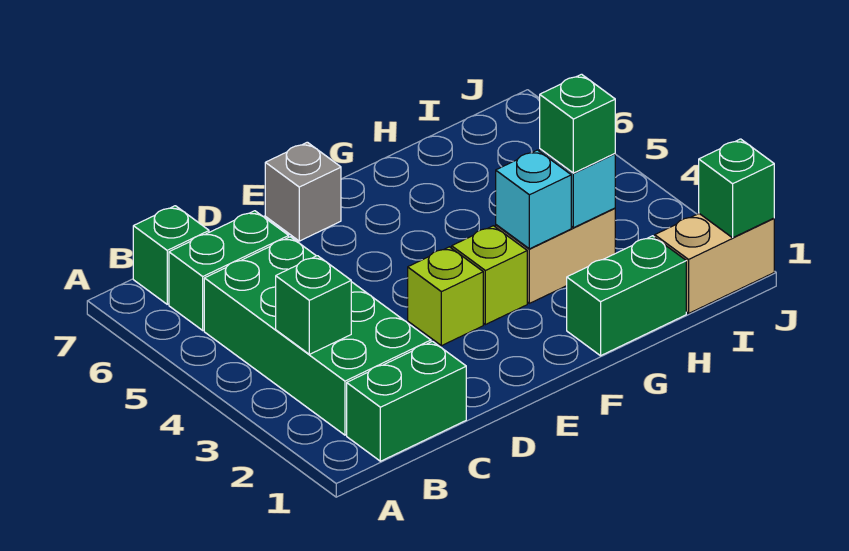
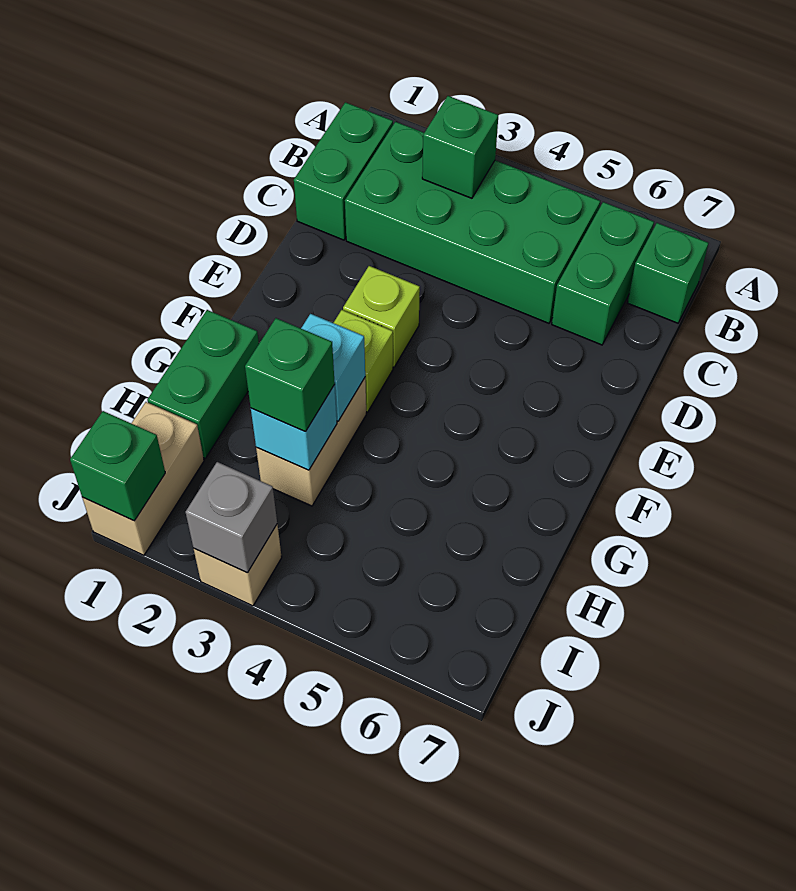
grey brick E7 level 1 -> grey brick J3 level 2
none -> tan brick J3 level 1

